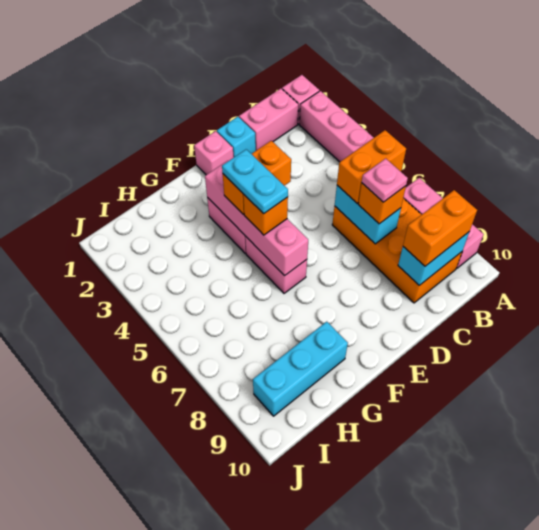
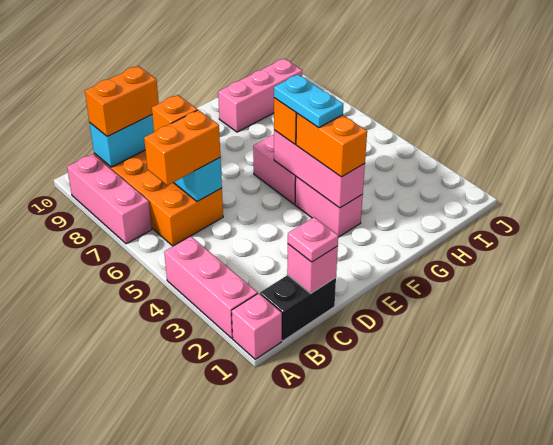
pink brick B1:C1 level 1 -> black brick B1:C1 level 1
pink plate C7 level 4 -> pink plate C1 level 3
cyan brick D1 level 1 -> none
pink brick E1 level 1 -> pink brick C1 level 2
orange brick E4:F4 level 3 -> orange brick F3:F4 level 3
pink brick F3:F6 level 2 -> pink brick F3:F5 level 2
cyan brick G9:I9 level 1 -> pink brick G9:I9 level 1

